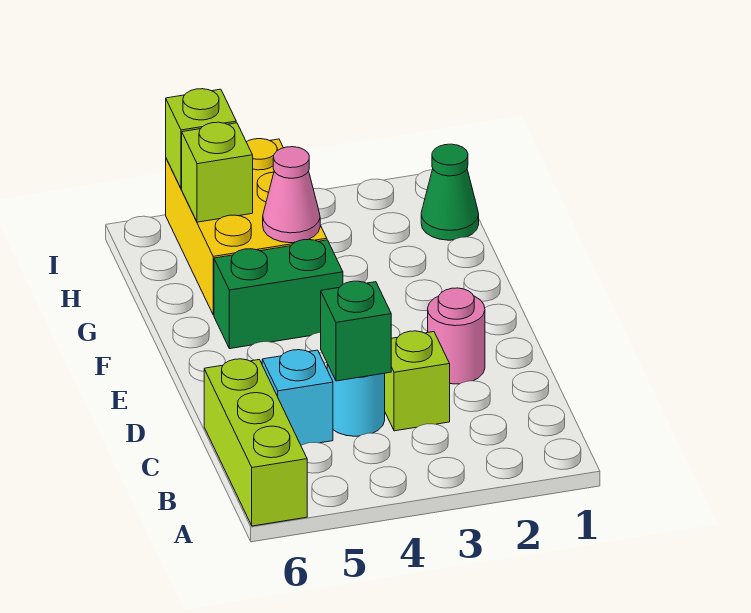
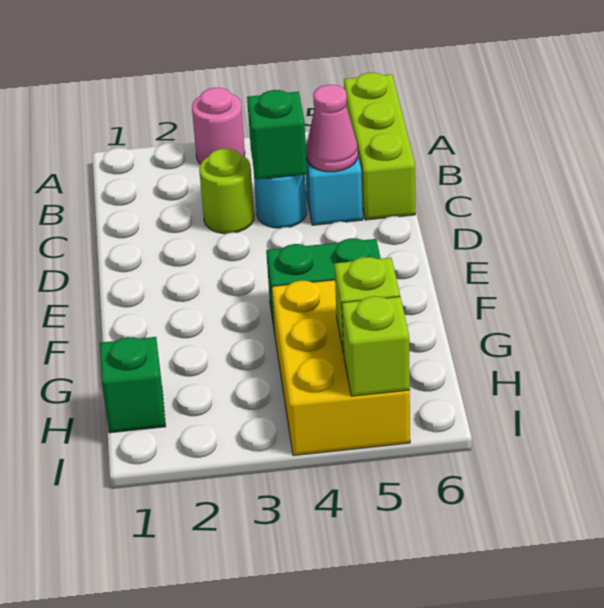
lime brick C3 level 1 -> lime round brick C3 level 1
pink round brick D2 level 1 -> pink round brick A3 level 1
pink cone G4 level 2 -> pink cone C5 level 2
green cone H1 level 1 -> green brick H1 level 1

